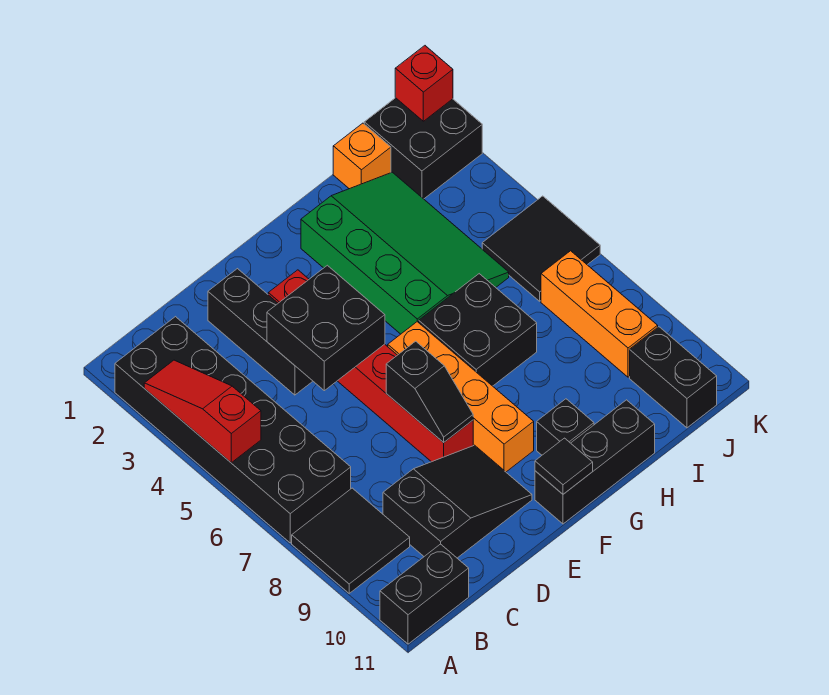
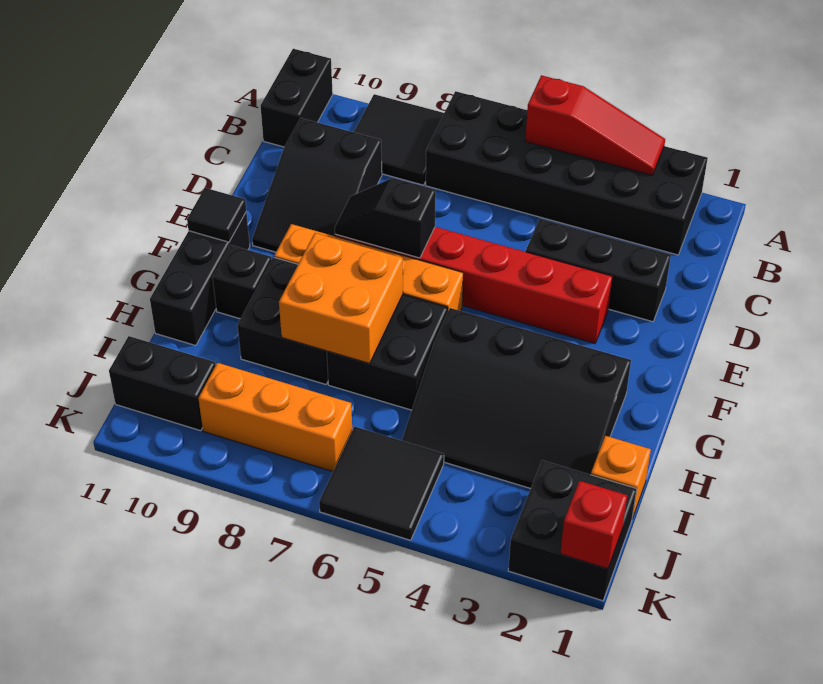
black brick D4:E5 level 2 -> black brick G8:H9 level 1
green slope G2:I5 level 1 top G -> black slope G2:I5 level 1 top G
none -> orange brick G7:H8 level 2

